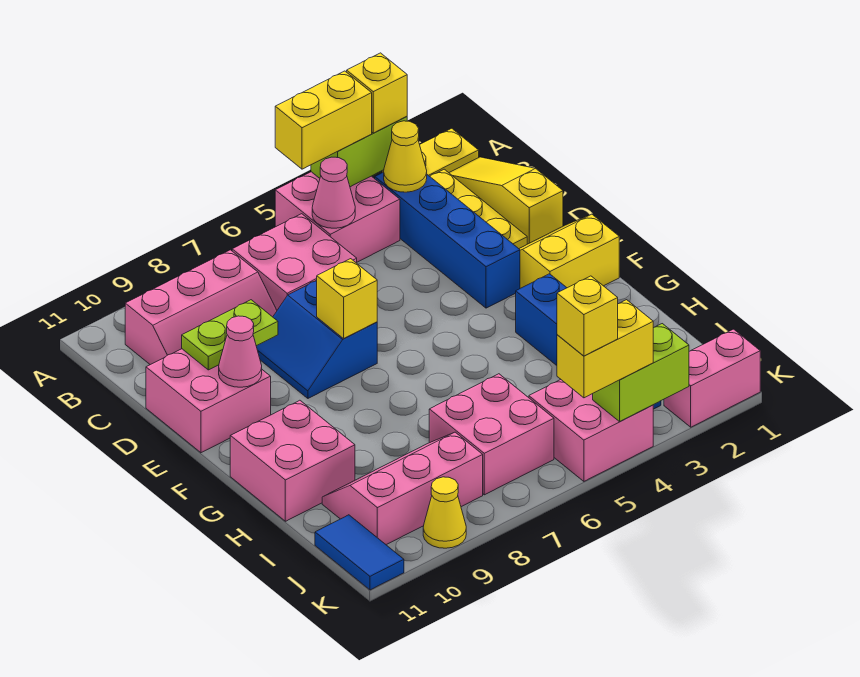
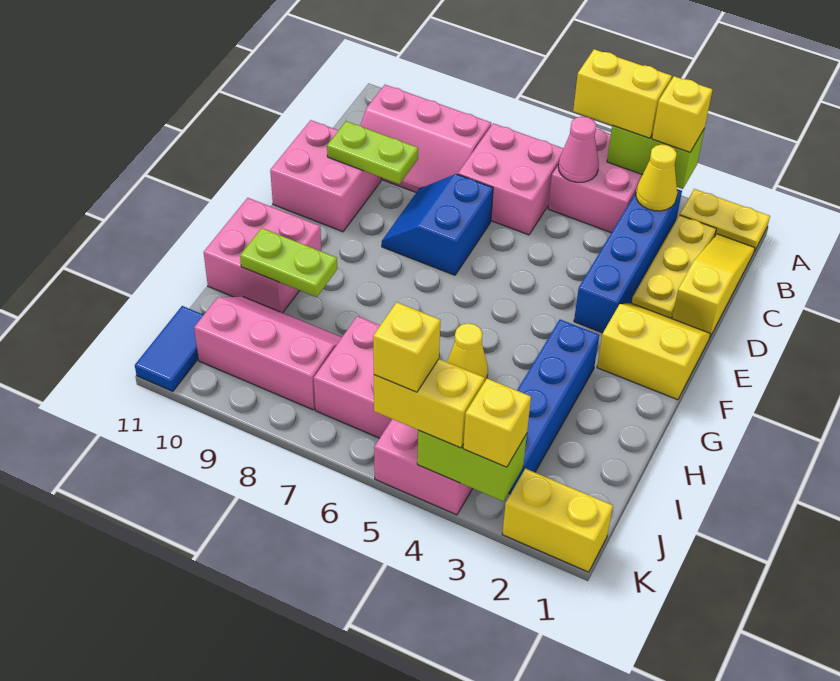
yellow brick E7 level 2 -> yellow brick K3 level 3
pink cone E10 level 2 -> none
none -> lime plate H9:H10 level 2
pink brick K1:K2 level 1 -> yellow brick K1:K2 level 1
yellow cone K9 level 1 -> yellow cone H5 level 1

